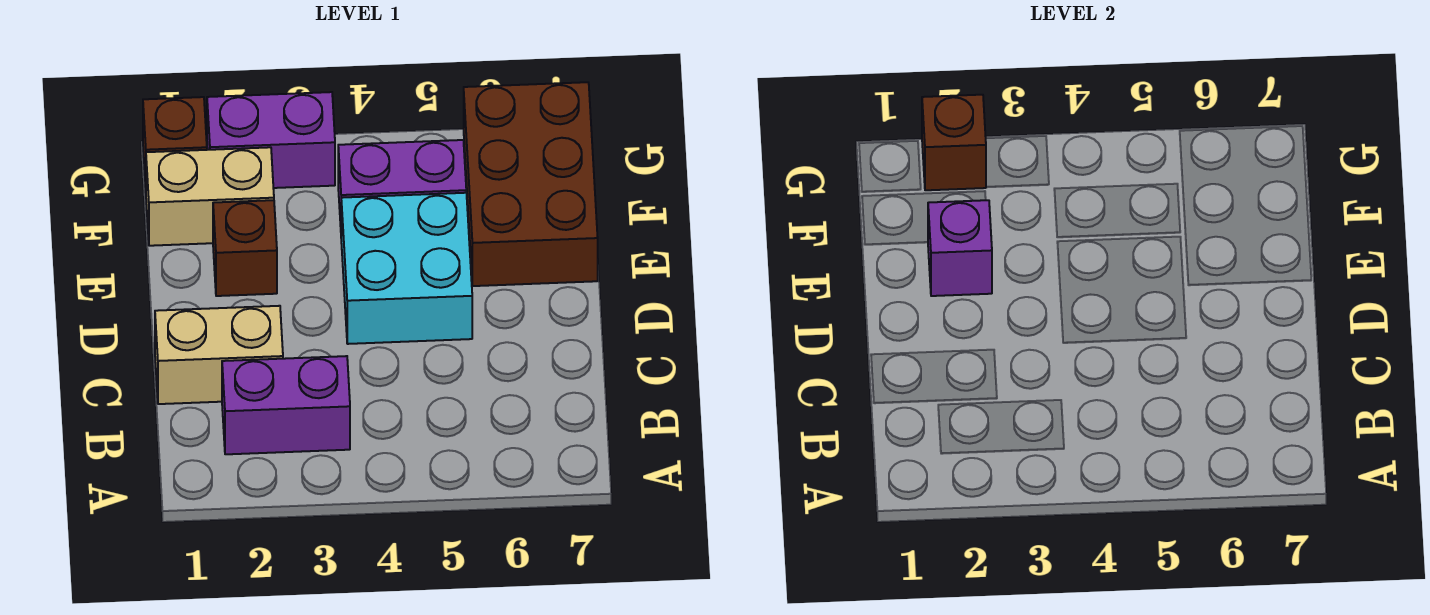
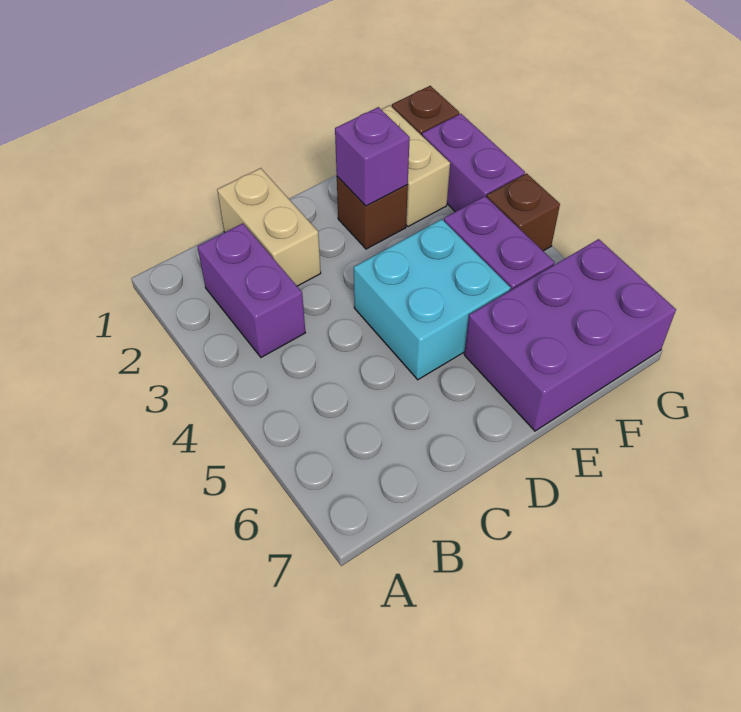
brown brick E6:G7 level 1 -> purple brick E6:G7 level 1
brown brick G2 level 2 -> brown brick G4 level 1

